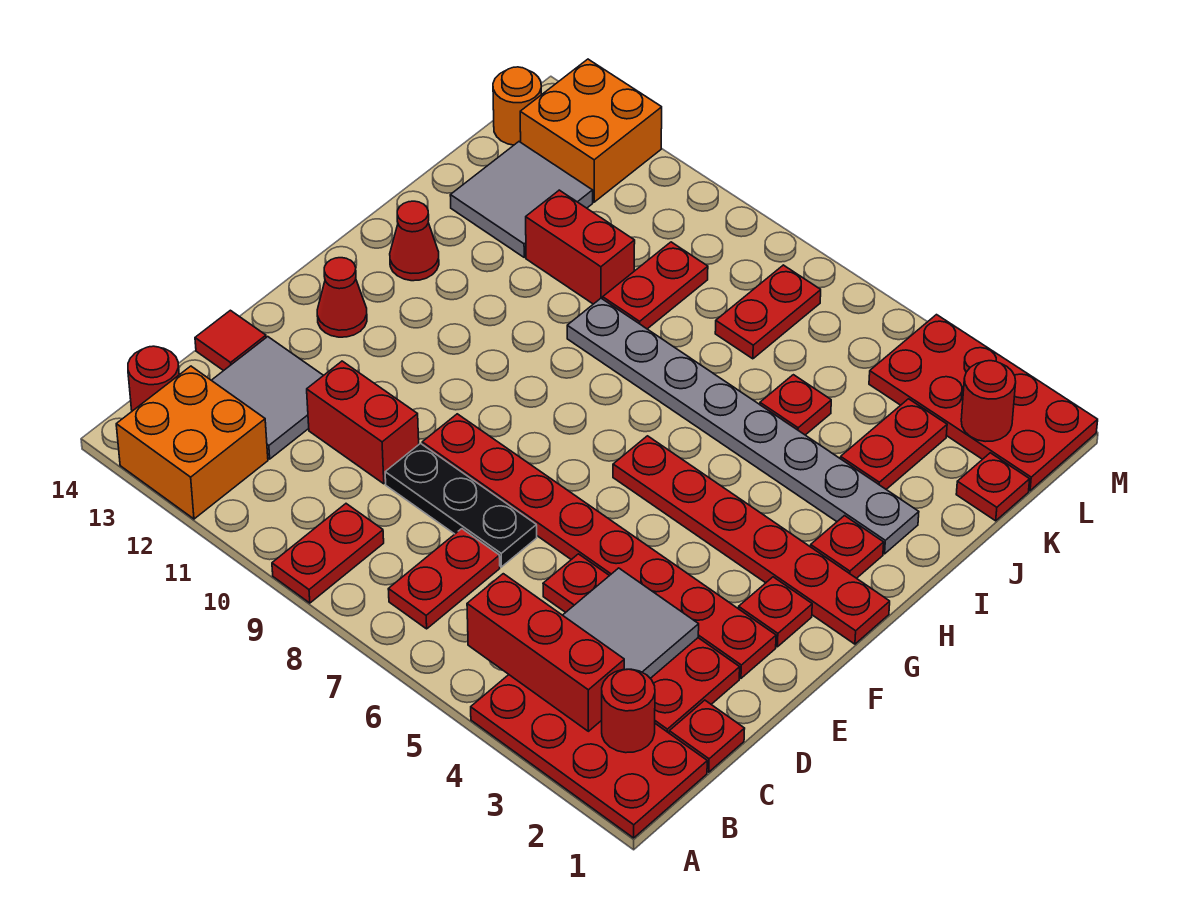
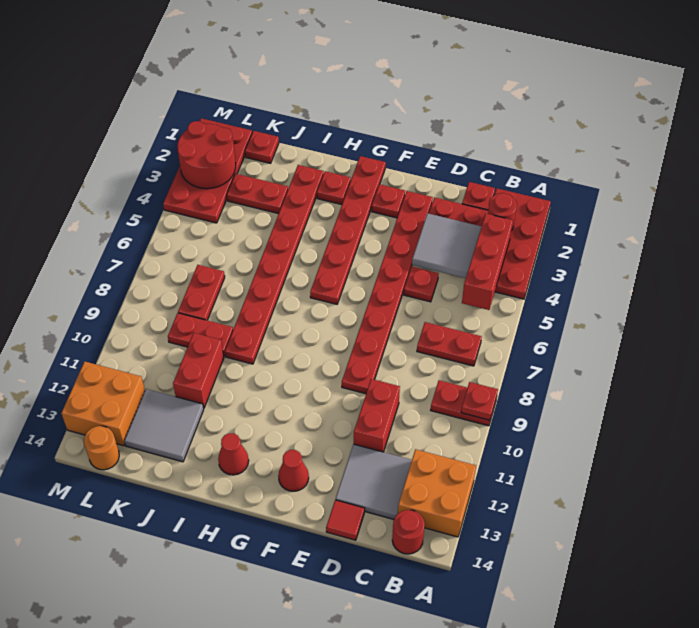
black plate D7:D9 level 1 -> none
grey plate I2:I9 level 1 -> red plate I2:I9 level 1
red plate J5 level 1 -> red plate A9 level 2
red plate K7:L7 level 1 -> red plate K7:K8 level 1
red round brick L2 level 2 -> red round brick L2:M3 level 2

